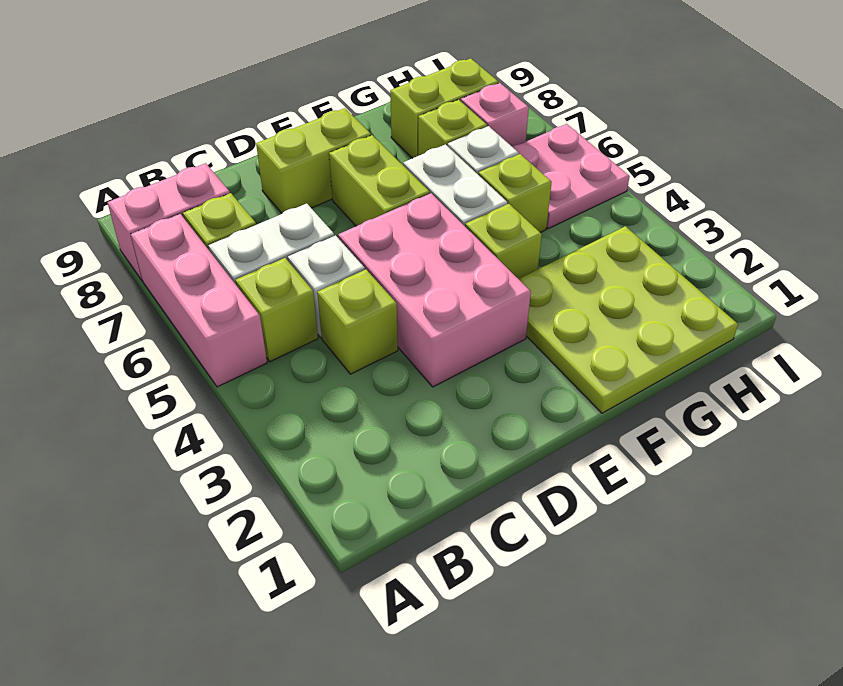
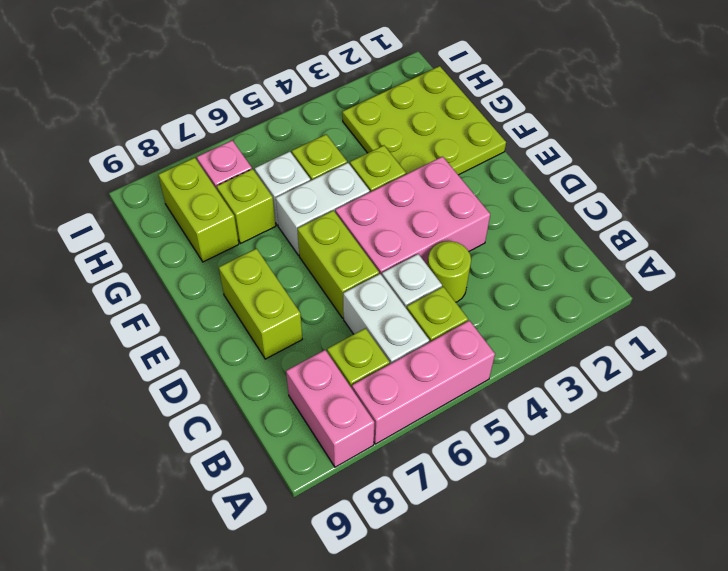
lime brick C4 level 1 -> lime round brick C4 level 1
lime brick E6:E7 level 1 -> lime brick D6:E6 level 1
pink plate H5:I6 level 1 -> none

